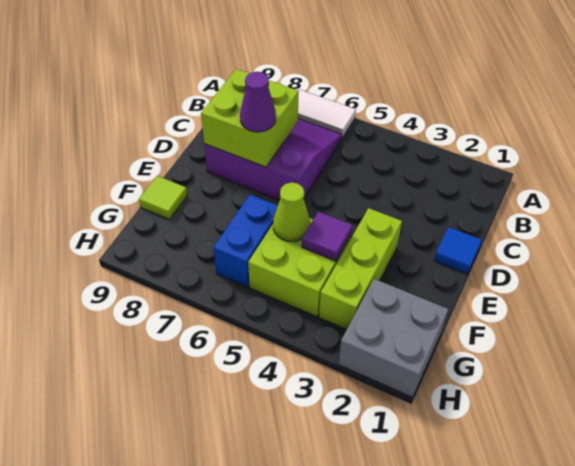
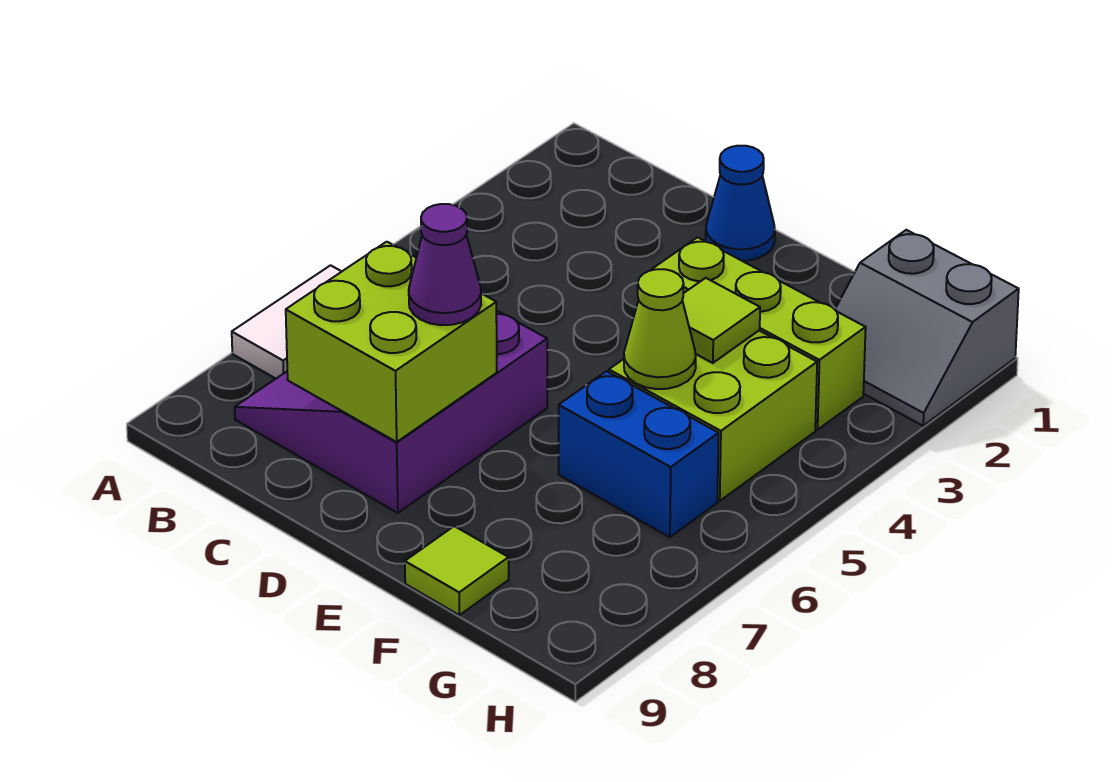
blue tile D1 level 1 -> blue cone D1 level 1
purple tile F4 level 2 -> lime tile F4 level 2
grey brick G1:H2 level 1 -> grey slope G1:H2 level 1 top 1

